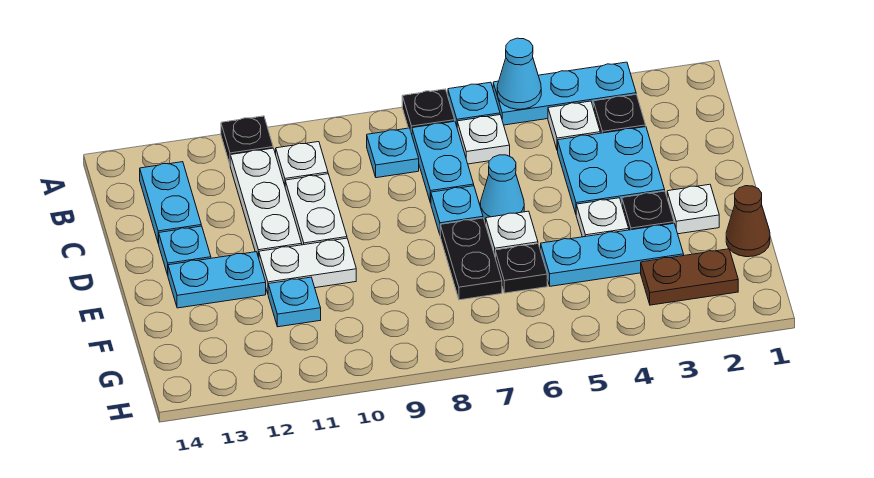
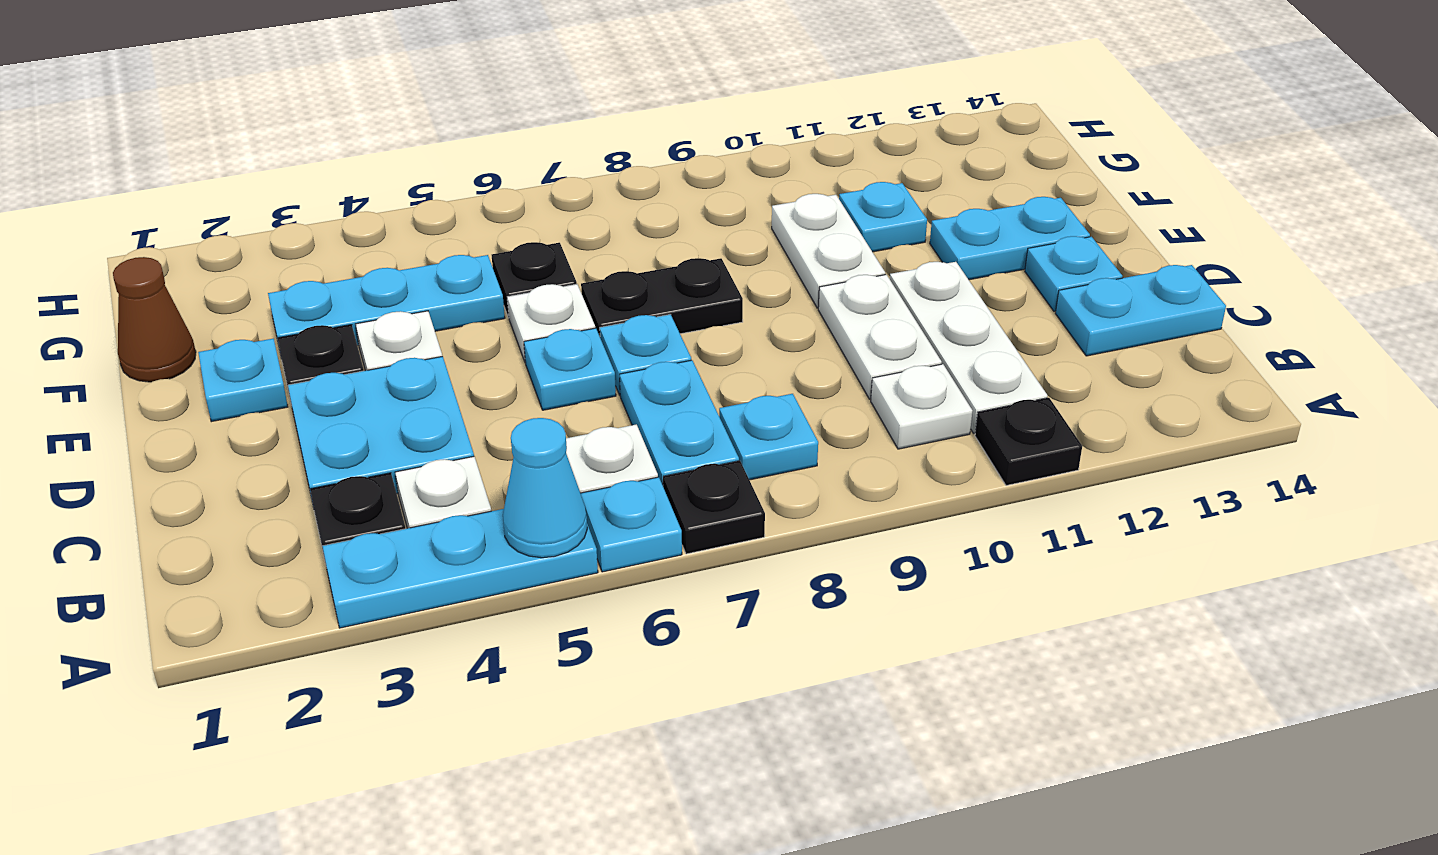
cyan plate B13:C13 level 1 -> cyan plate C13:C14 level 1
cyan cone D6 level 1 -> cyan plate D6 level 1
white plate E2 level 1 -> cyan plate E2 level 1
black plate E7:F7 level 1 -> black plate E7:E8 level 1
white plate E10:E11 level 1 -> white plate E10:F10 level 1
brown plate G2:G3 level 1 -> none

